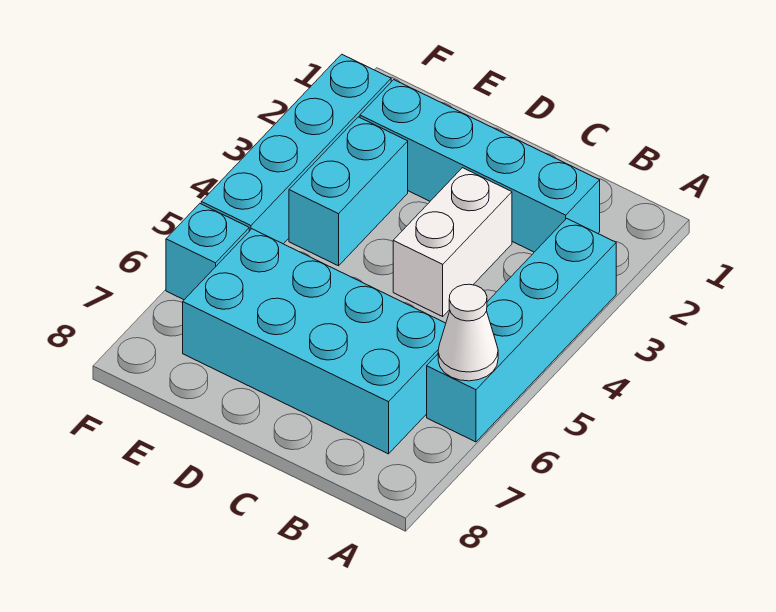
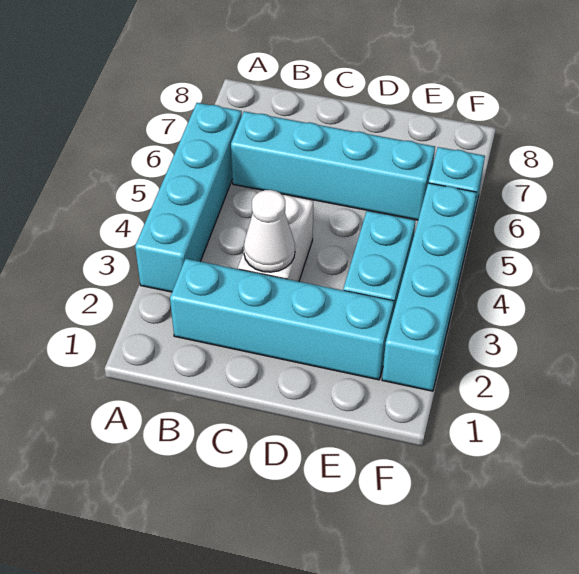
white cone A6 level 2 -> white cone C3 level 2
cyan brick B6:E7 level 1 -> cyan brick B6:E6 level 1

